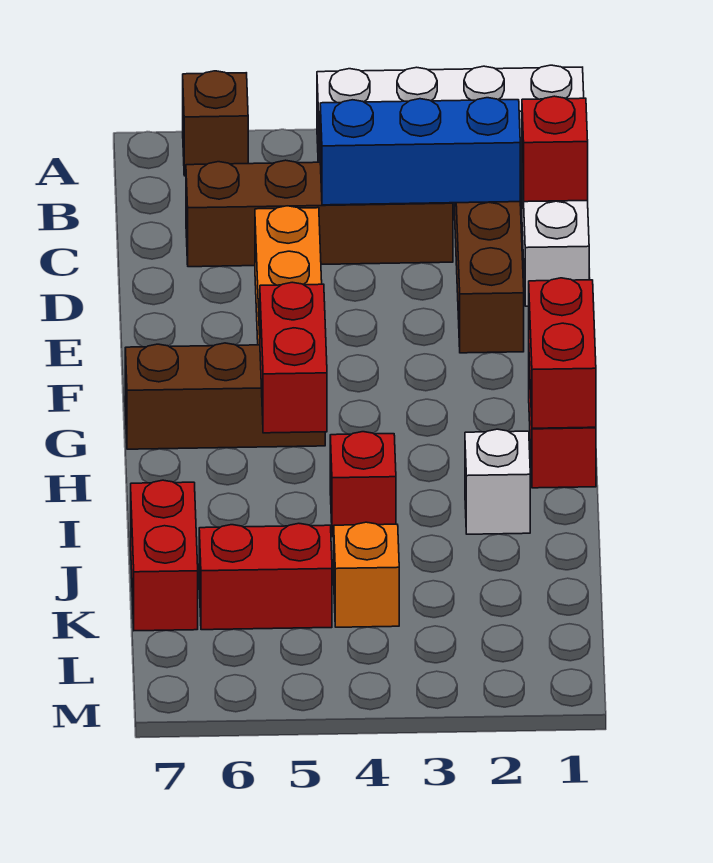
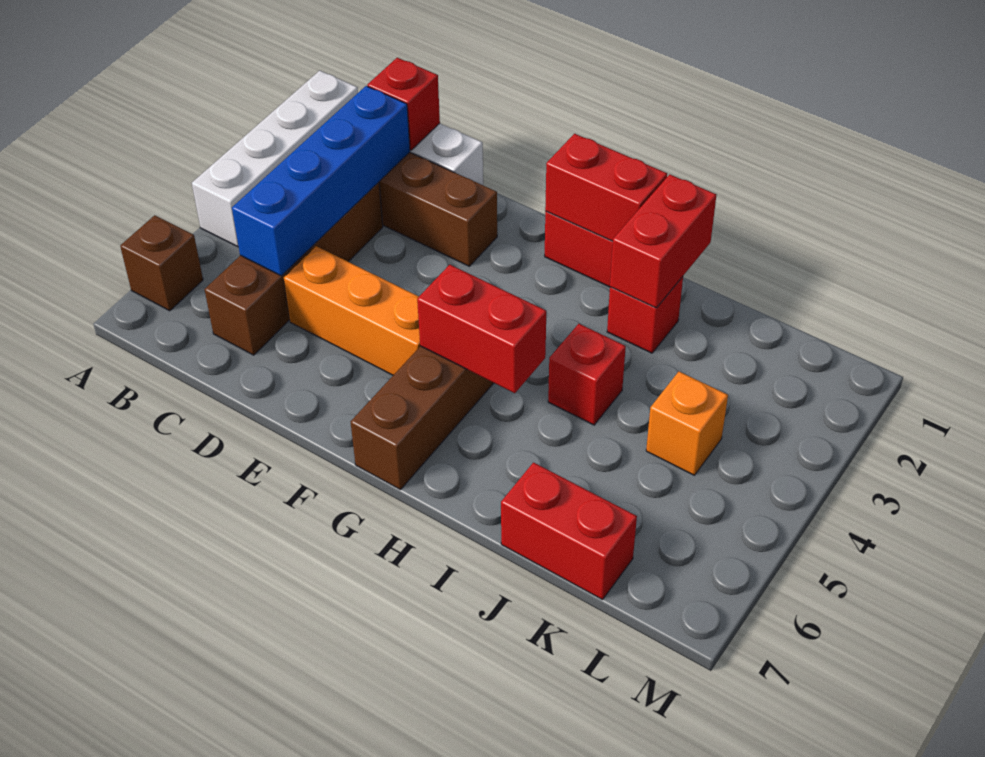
blue brick C2:C4 level 2 -> blue brick C2:C5 level 2
white brick I2 level 1 -> red brick I2 level 1
red brick K5:K6 level 1 -> red brick I1:I2 level 2

